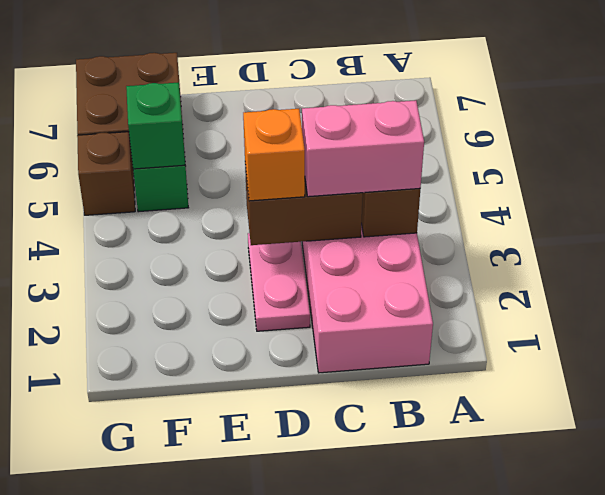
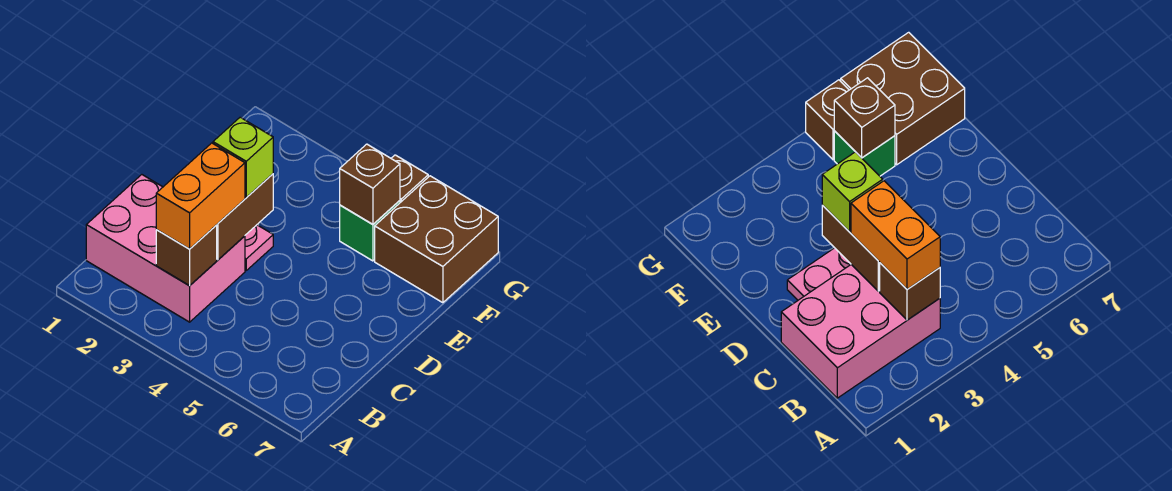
pink brick B3:C3 level 3 -> orange brick B3:C3 level 3
orange brick D3 level 3 -> lime brick D3 level 3
green brick F5 level 2 -> brown brick F5 level 2

